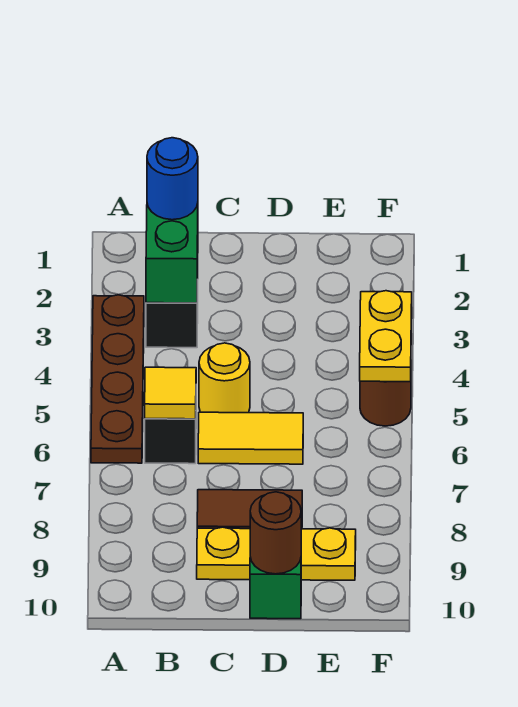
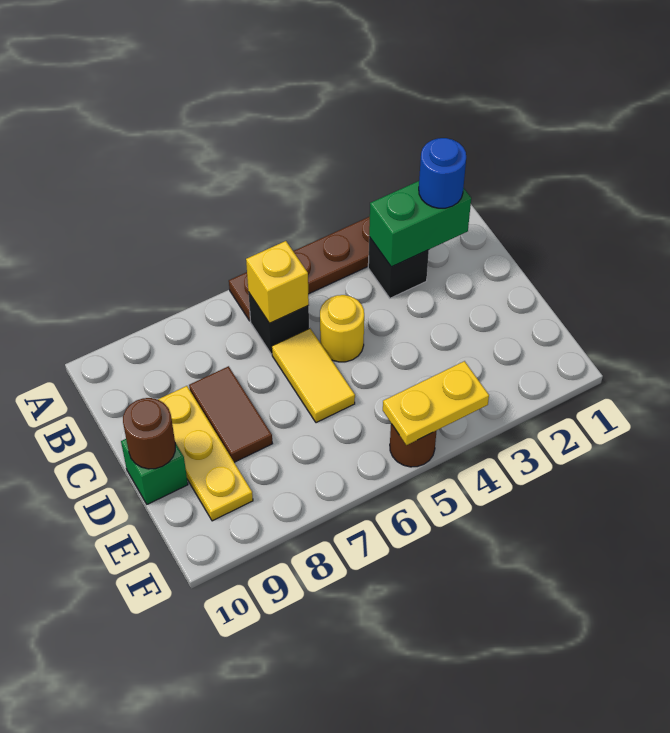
yellow tile B6 level 2 -> yellow brick B6 level 2

